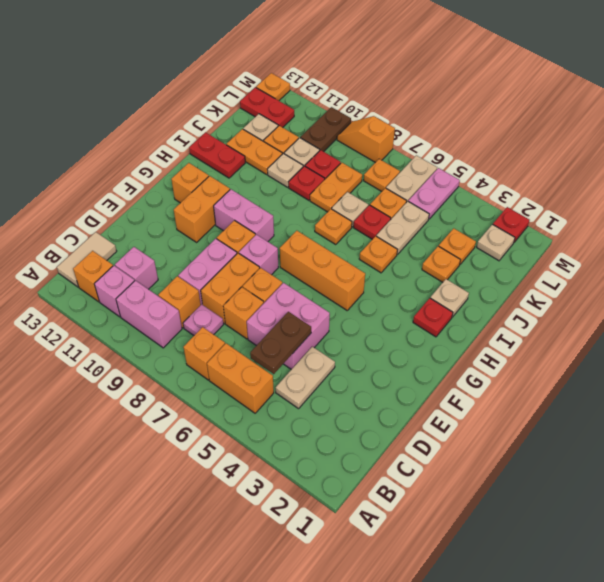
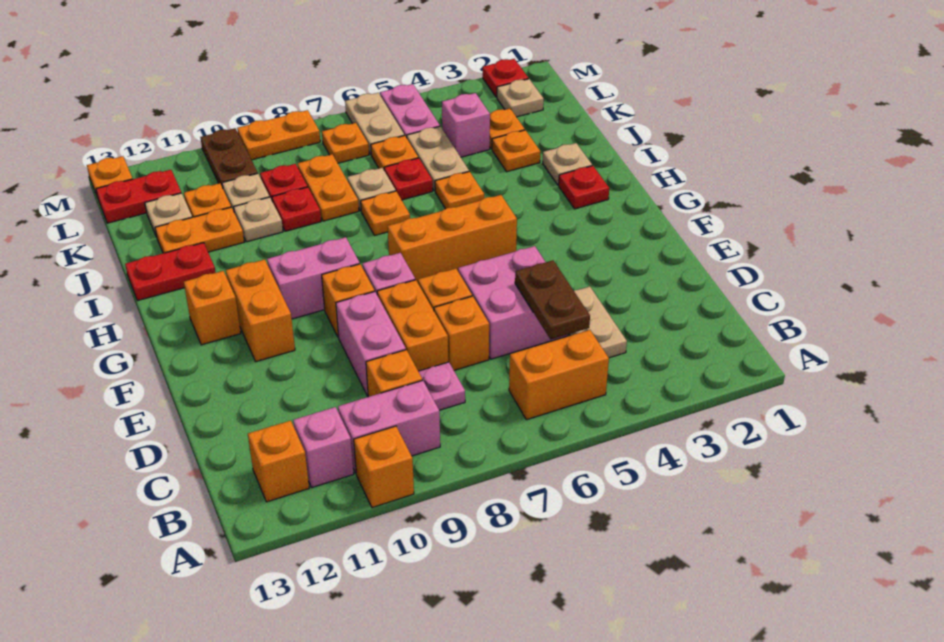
orange brick B7 level 1 -> orange brick A10 level 1
tan tile B13:C13 level 1 -> none
pink brick C11 level 1 -> pink brick K4 level 1
orange slope M8:M9 level 1 top 8 -> orange plate M8:M9 level 1

